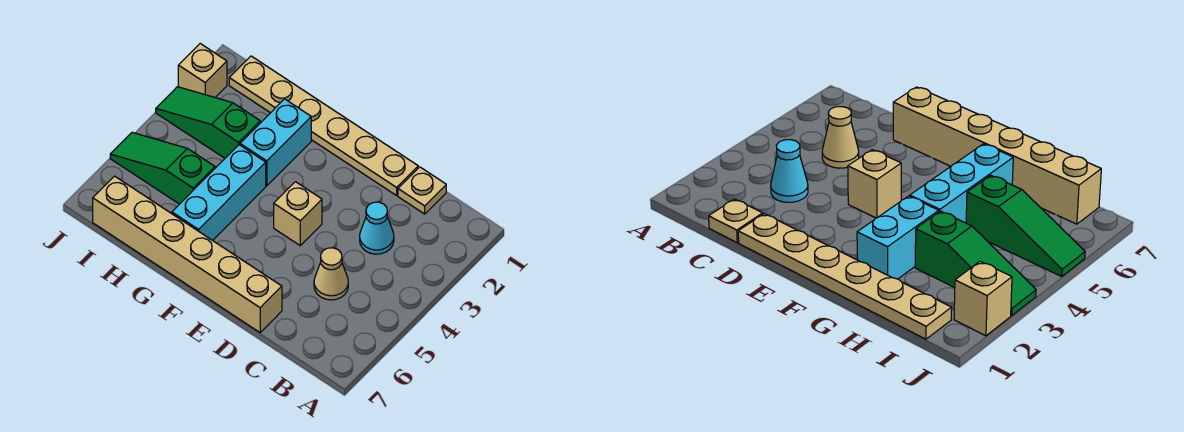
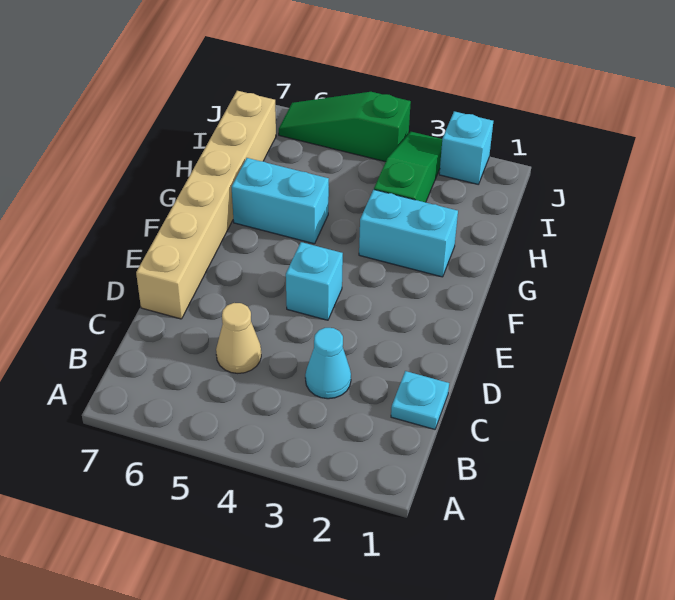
tan plate C1 level 1 -> cyan plate C1 level 1
tan plate D1:I1 level 1 -> none
tan brick E4 level 1 -> cyan brick E4 level 1
cyan brick G4:G6 level 1 -> cyan brick G5:G6 level 1
green slope H5:J5 level 1 top H -> green slope J4:J6 level 1 top 4
tan brick J2 level 1 -> cyan brick J2 level 1

